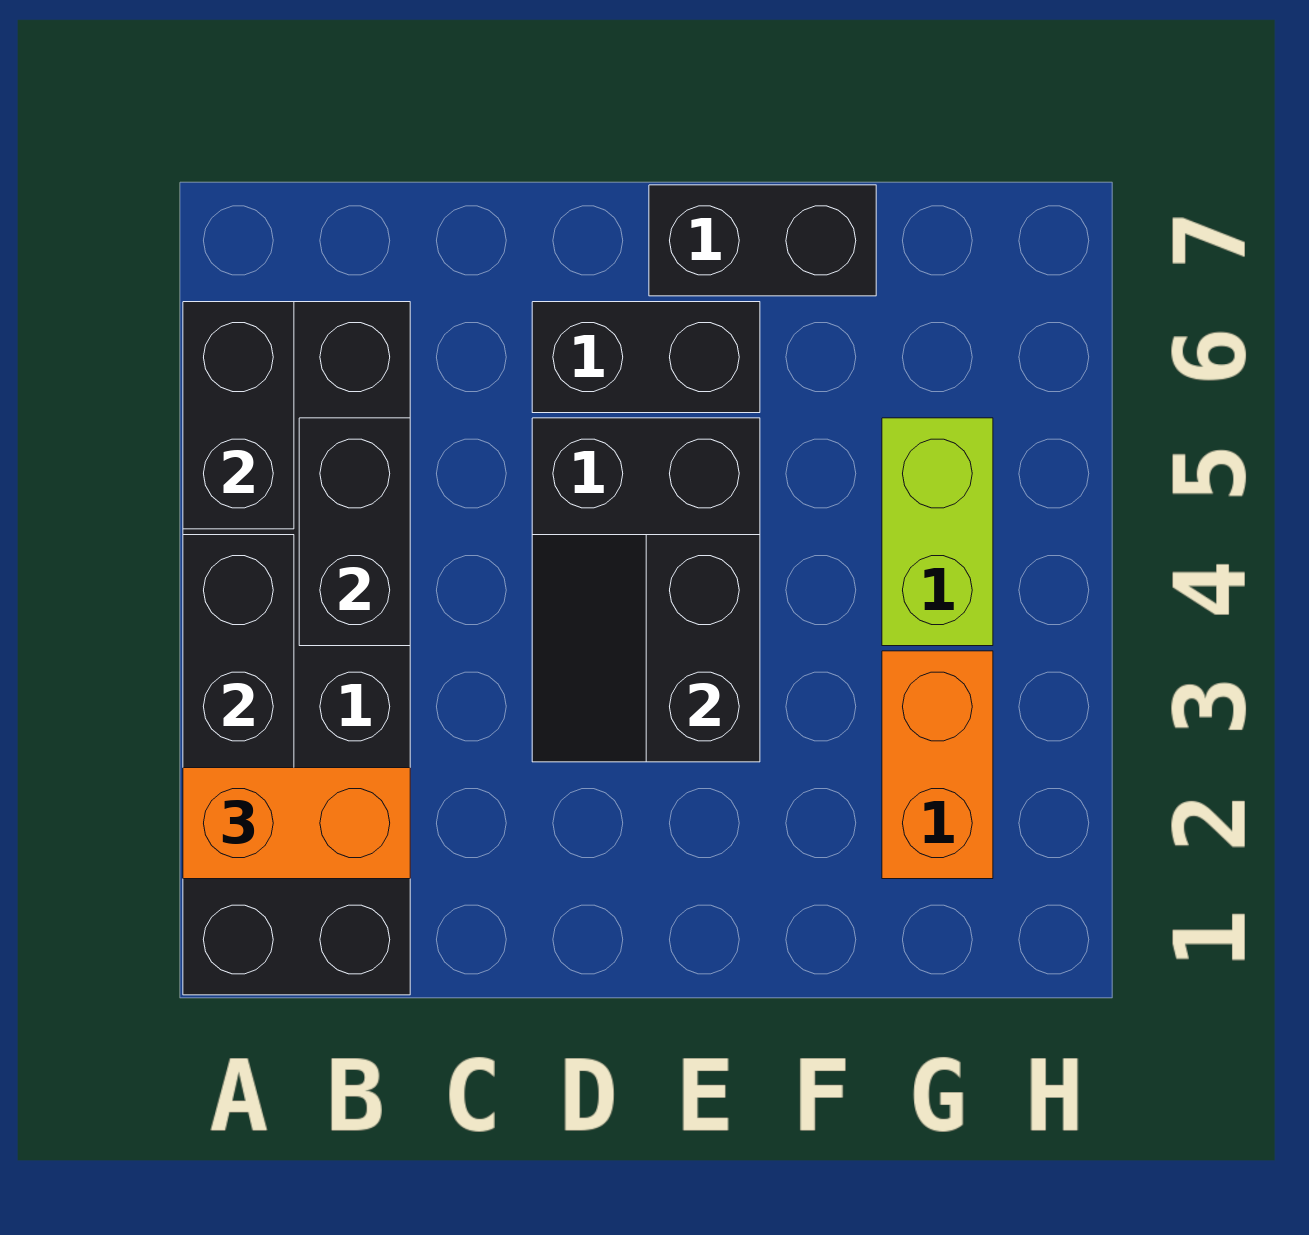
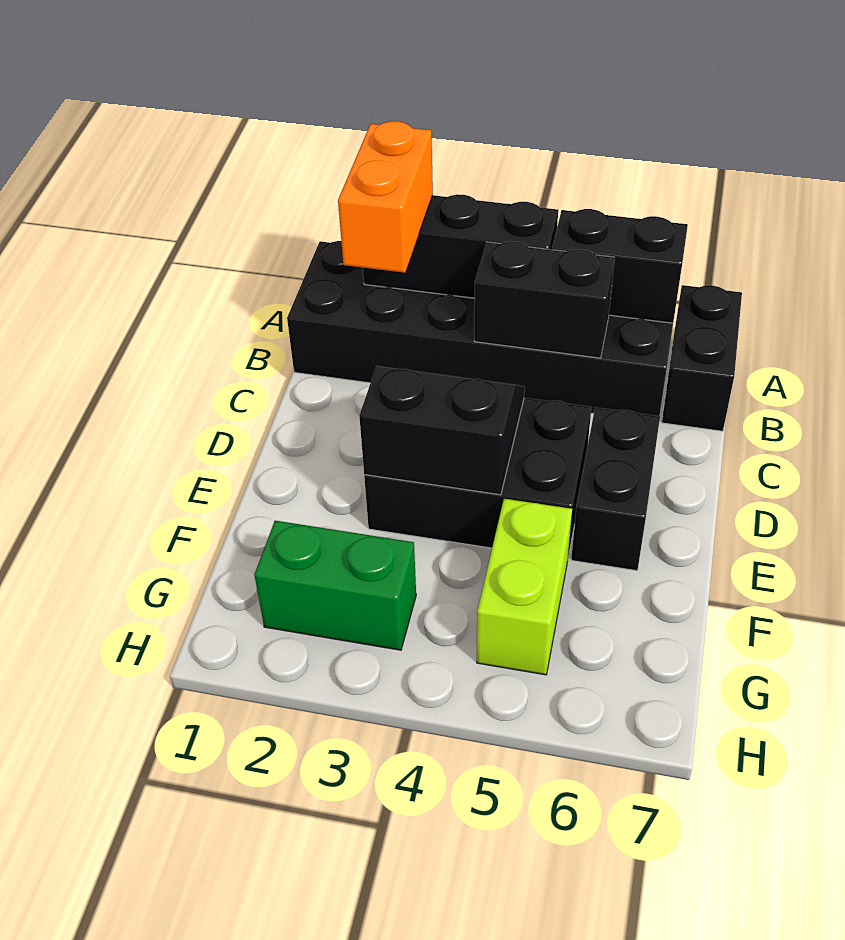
black brick E7:F7 level 1 -> black brick A7:B7 level 1
orange brick G2:G3 level 1 -> green brick G2:G3 level 1
lime brick G4:G5 level 1 -> lime brick F5:G5 level 1

